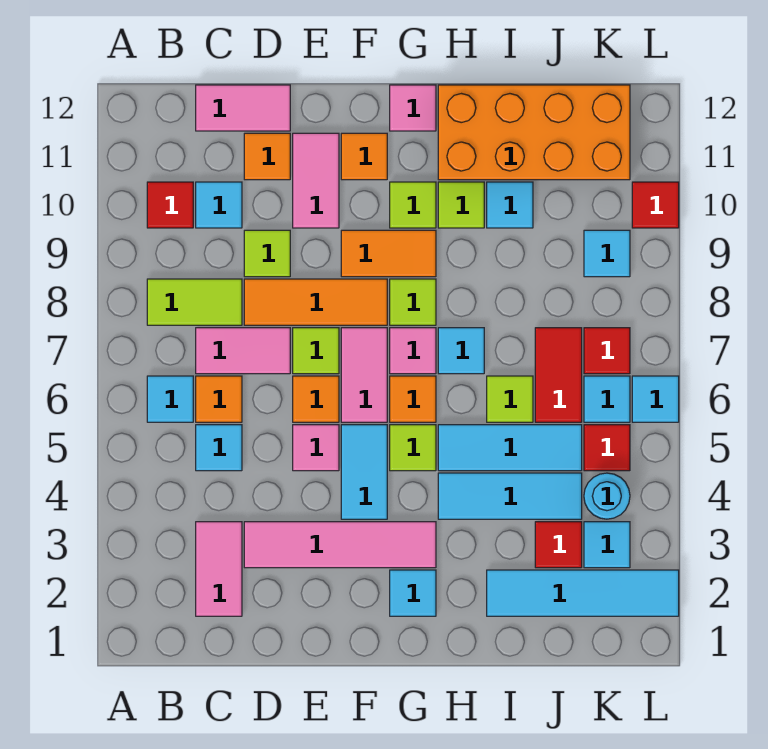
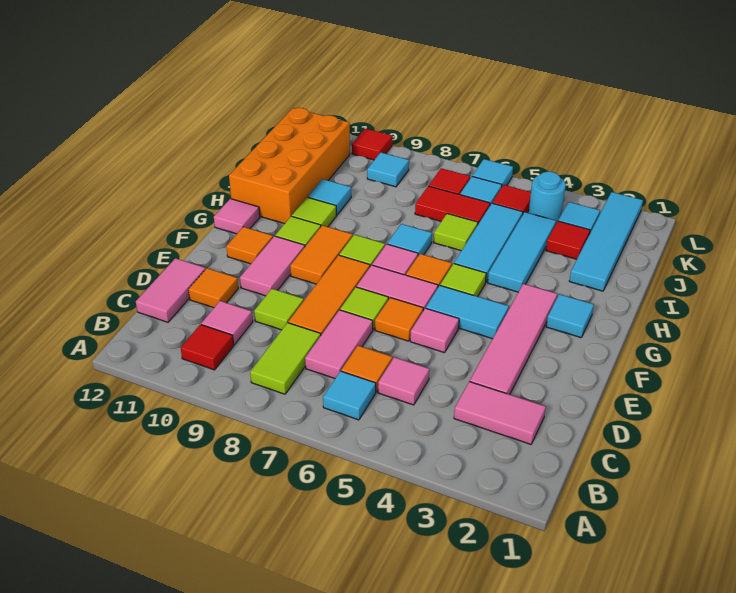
cyan tile C5 level 1 -> pink tile C5 level 1
cyan tile C10 level 1 -> pink tile C10 level 1
pink tile E10:E11 level 1 -> pink tile E10:F10 level 1

